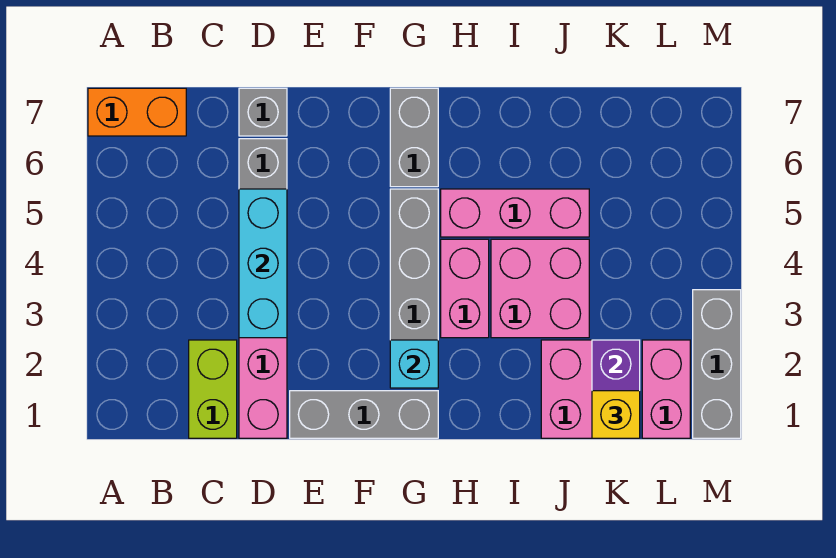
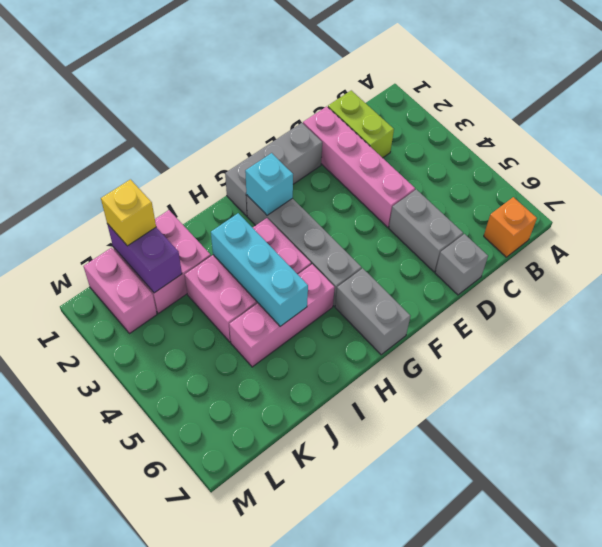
orange brick A7:B7 level 1 -> orange brick B7 level 1
cyan brick D3:D5 level 2 -> cyan brick I3:I5 level 2
grey brick M1:M3 level 1 -> none

